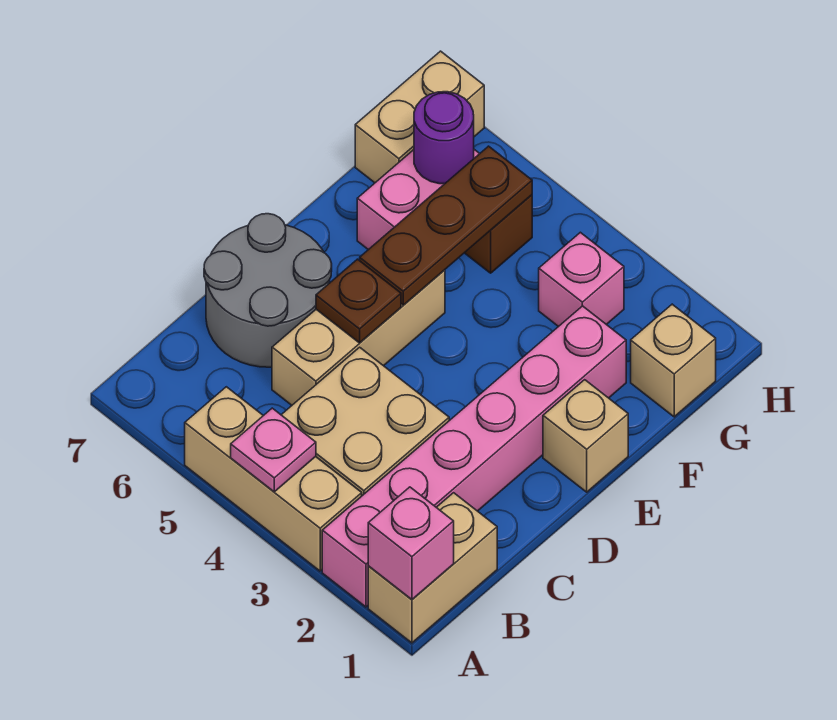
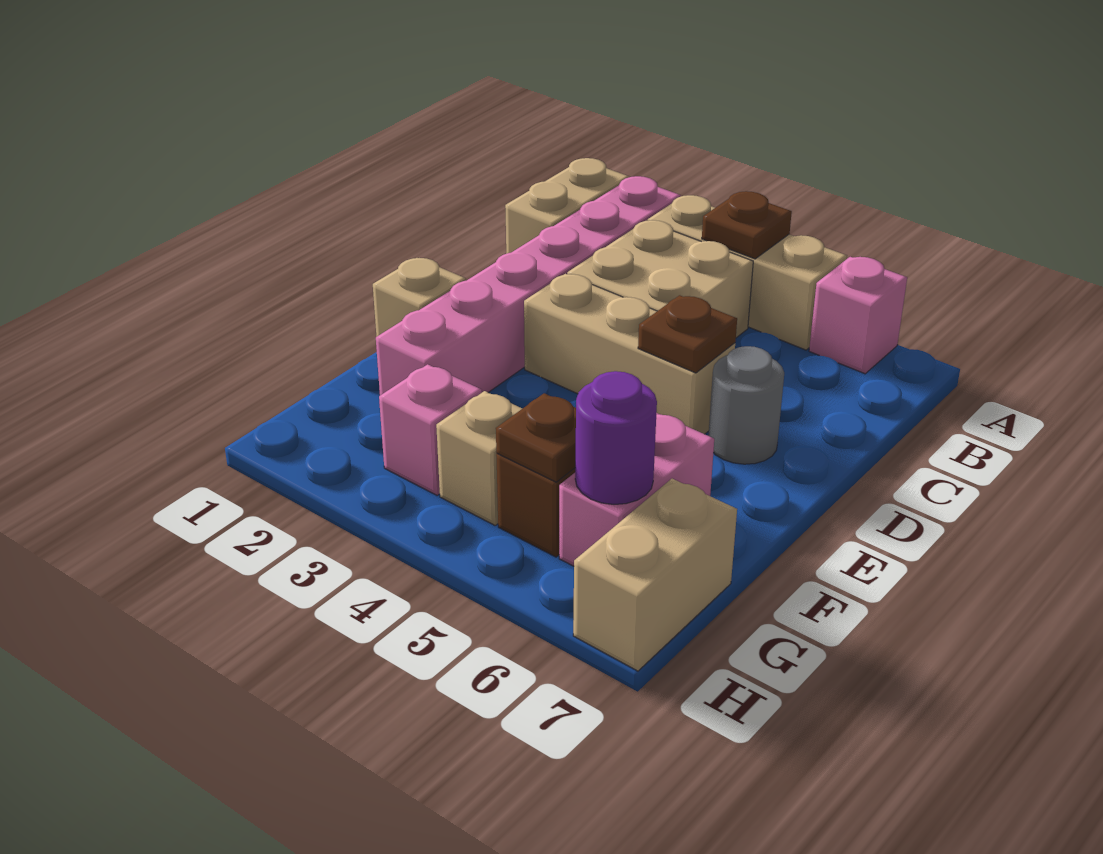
pink brick A1 level 2 -> pink brick A6 level 1
pink plate A4 level 2 -> brown plate A4 level 2
tan brick C5:E5 level 1 -> tan brick D3:D5 level 1
grey round brick C6:D7 level 1 -> grey round brick D6 level 1
brown plate E5:G5 level 2 -> brown plate G5 level 2
tan brick G1 level 1 -> tan brick G4 level 1

